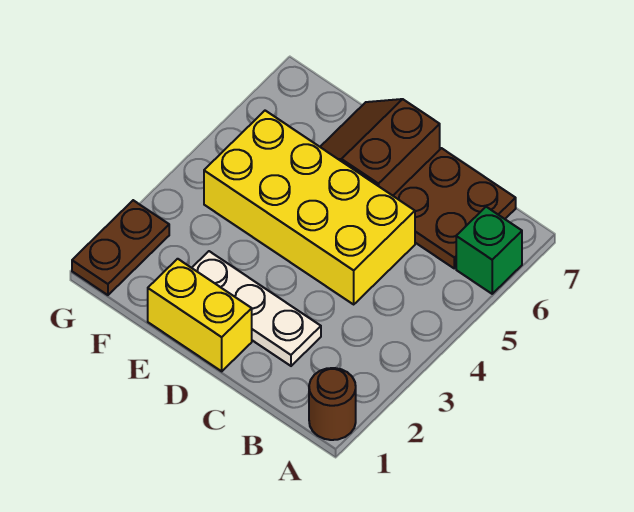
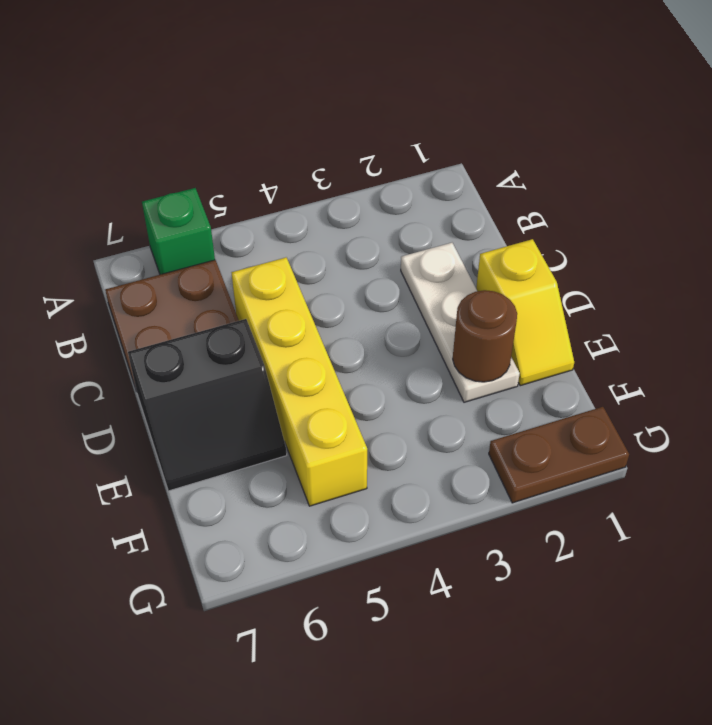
brown round brick A1 level 1 -> brown round brick E2 level 2
yellow brick C4:F5 level 1 -> yellow brick C5:F5 level 1
yellow brick D1:E1 level 1 -> yellow slope D1:E1 level 1 top D
brown slope D6:E7 level 1 top D -> black slope D6:E7 level 1 top D

